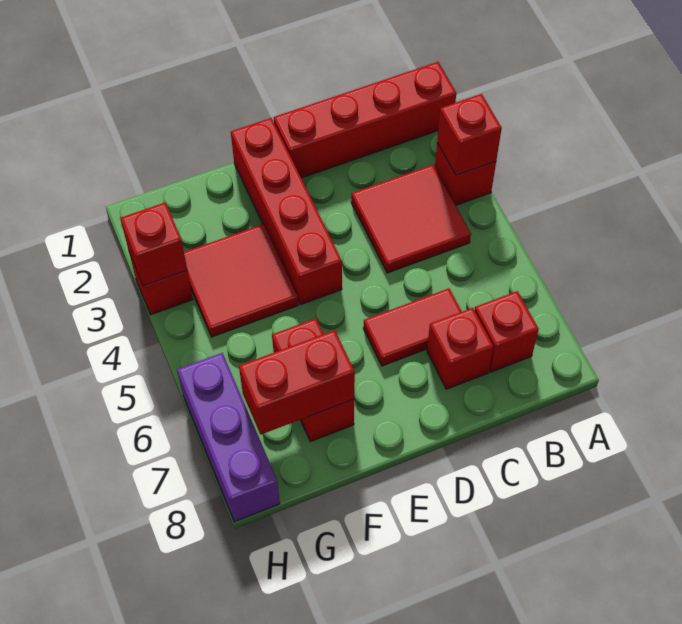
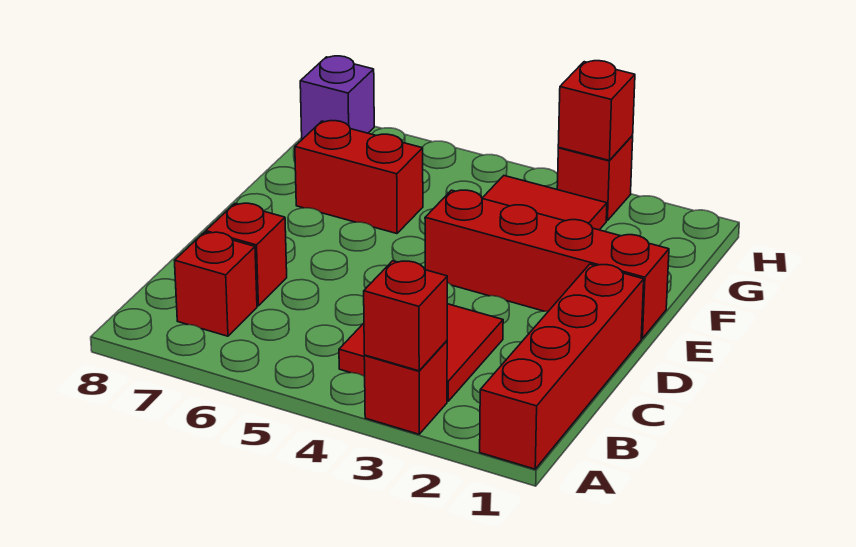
red tile C6:D6 level 1 -> none
red brick F7:G7 level 2 -> none
purple brick H6:H8 level 1 -> purple brick H8 level 1

